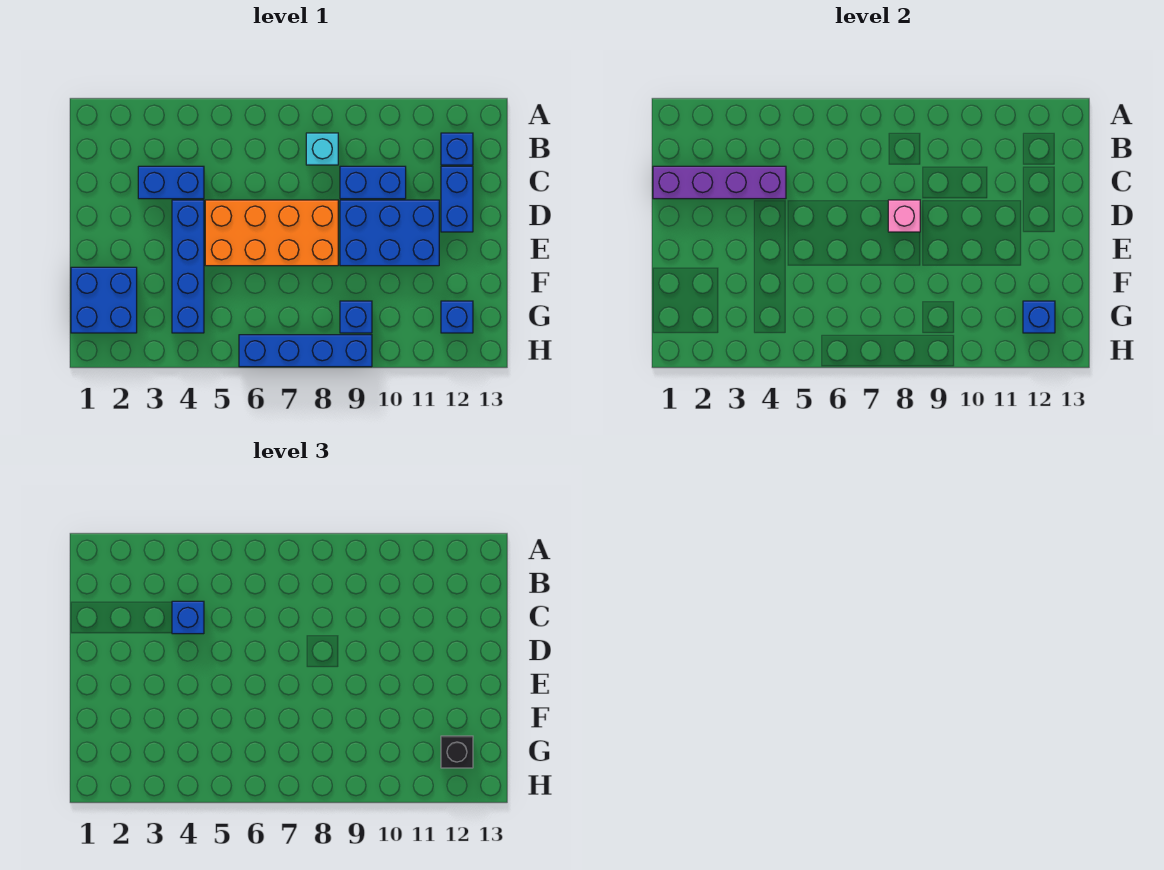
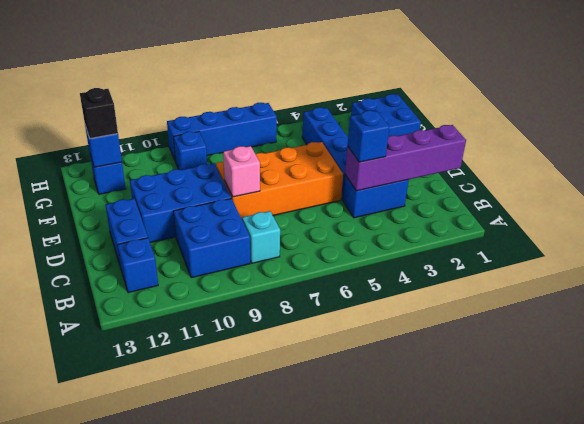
blue brick C9:C10 level 1 -> blue brick B9:C10 level 1

